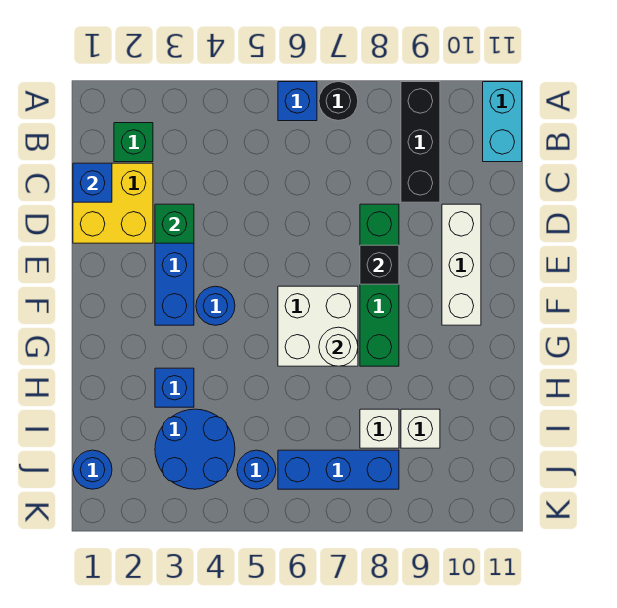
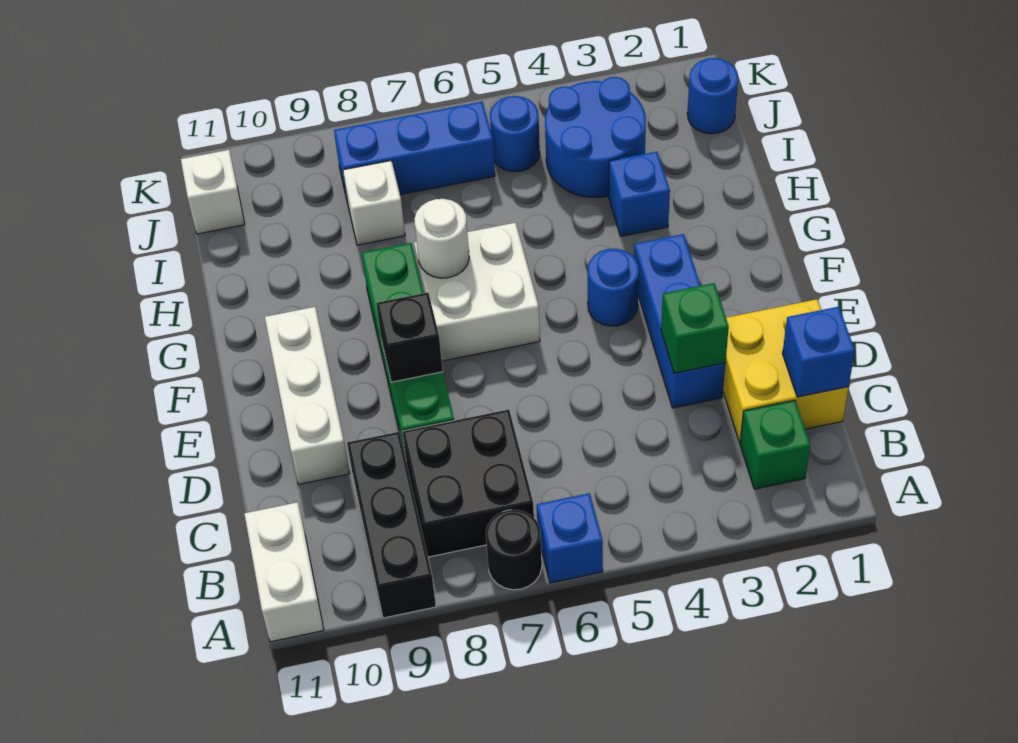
cyan brick A11:B11 level 1 -> white brick A11:B11 level 1
none -> black brick B7:C8 level 1
white brick I9 level 1 -> white brick J11 level 1

